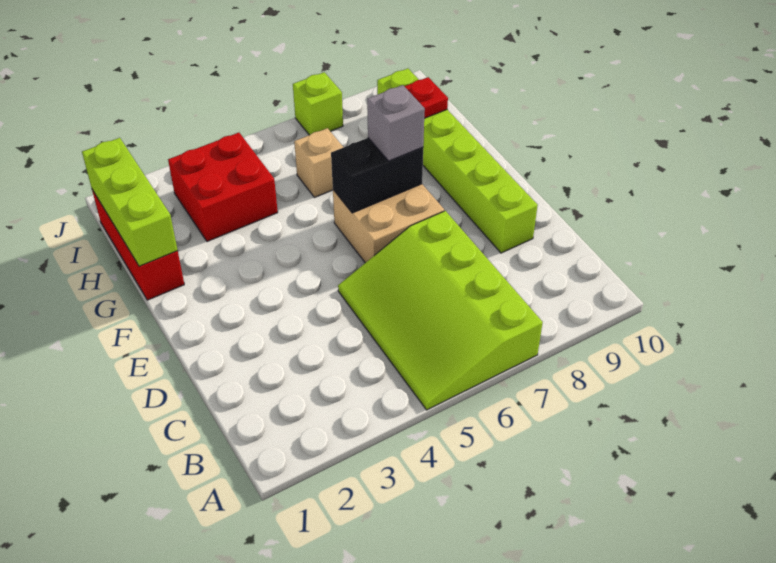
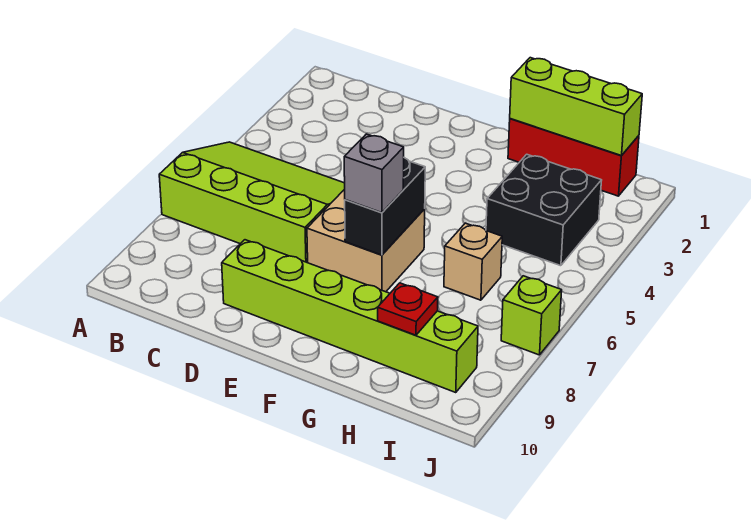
red brick H3:I4 level 1 -> black brick H3:I4 level 1

